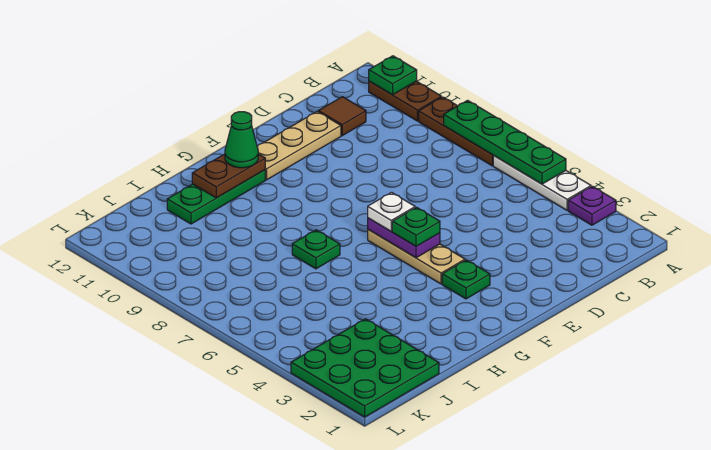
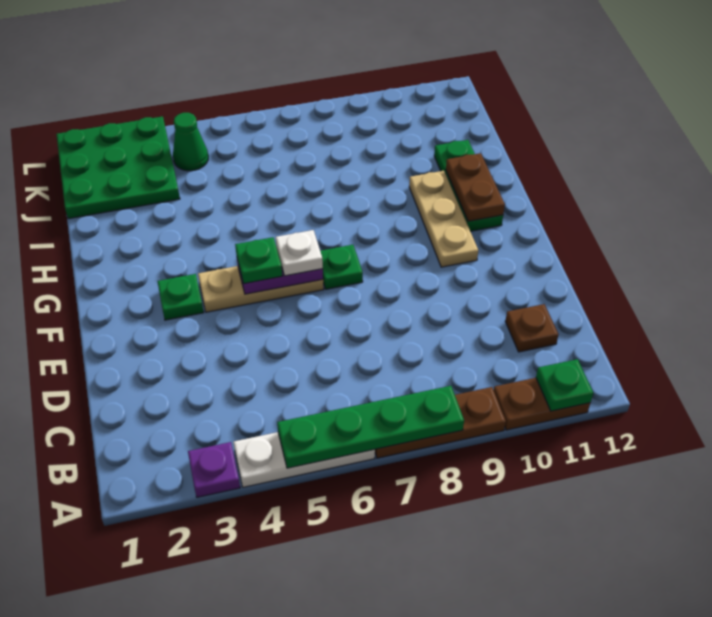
brown tile C11 level 1 -> brown plate C11 level 1
tan plate D11:F11 level 1 -> tan plate F10:H10 level 1
green cone G11 level 3 -> green cone K4 level 1
green plate H7 level 1 -> green plate F7 level 1

